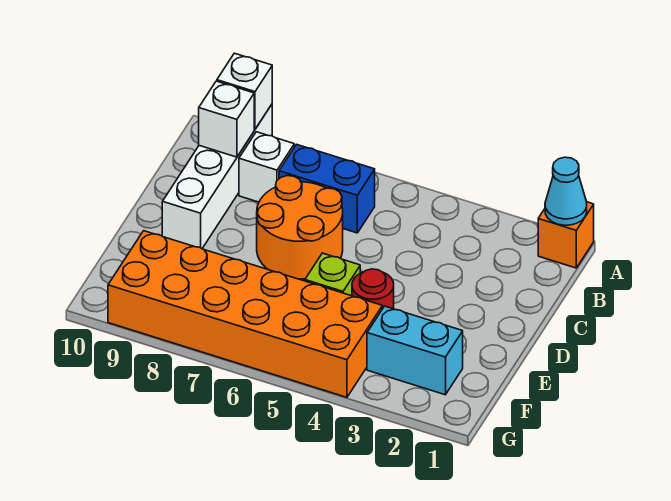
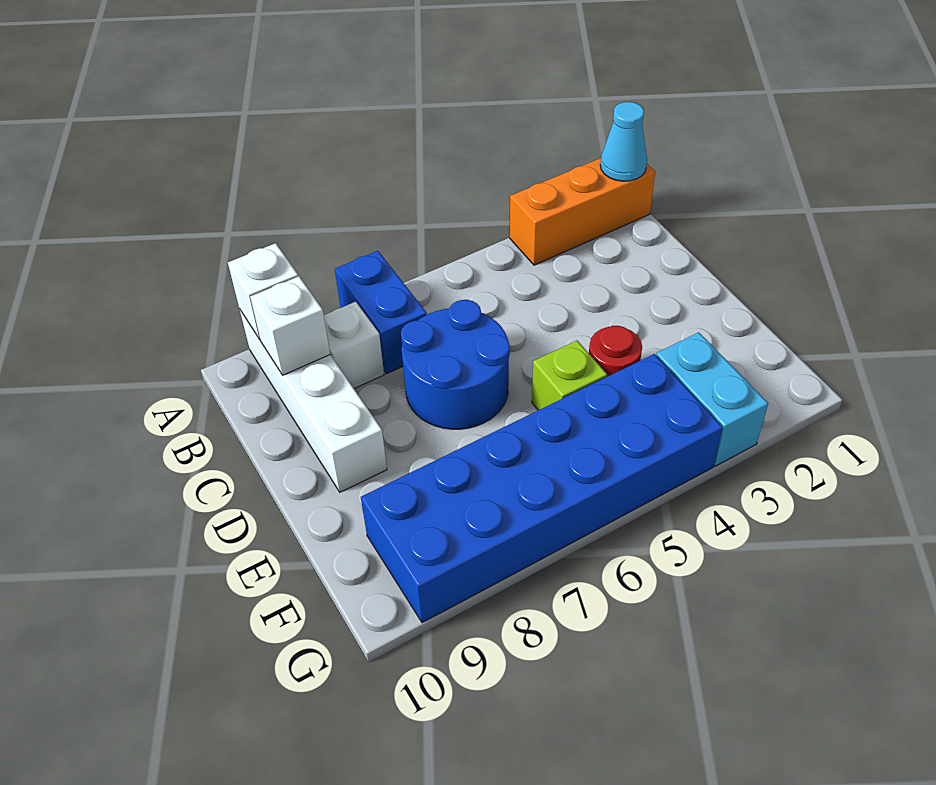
orange brick A1 level 1 -> orange brick A1:A3 level 1
blue brick B6:B7 level 1 -> blue brick A7:B7 level 1
orange round brick C6:D7 level 1 -> blue round brick C6:D7 level 1
cyan brick F2:F3 level 1 -> cyan brick F3:G3 level 1
orange brick F4:G9 level 1 -> blue brick F4:G9 level 1

